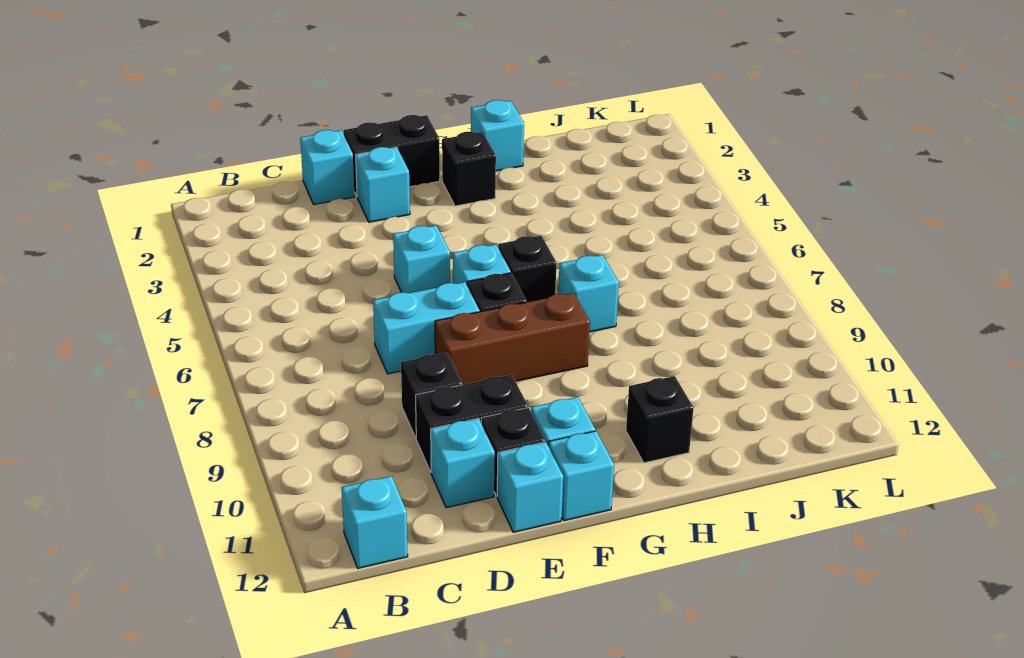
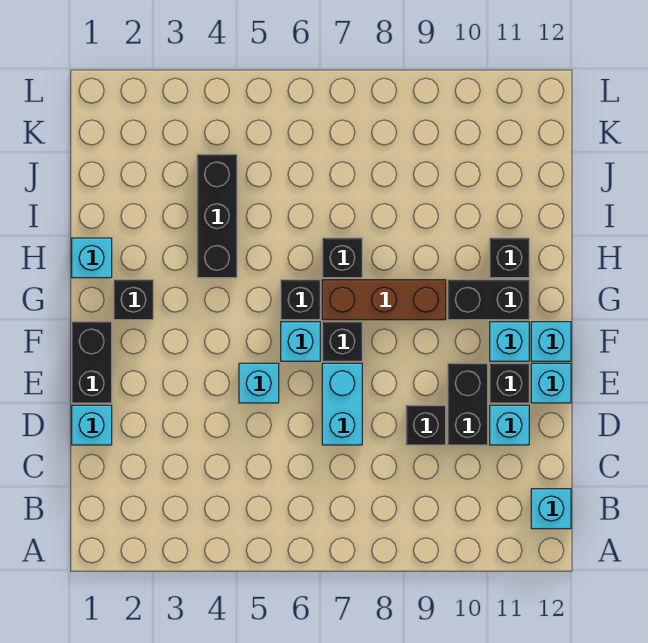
cyan brick E2 level 1 -> none
brown brick E8:G8 level 1 -> brown brick G7:G9 level 1
none -> black brick G10:G11 level 1
none -> black brick H4:J4 level 1
cyan brick H7 level 1 -> black brick H7 level 1

